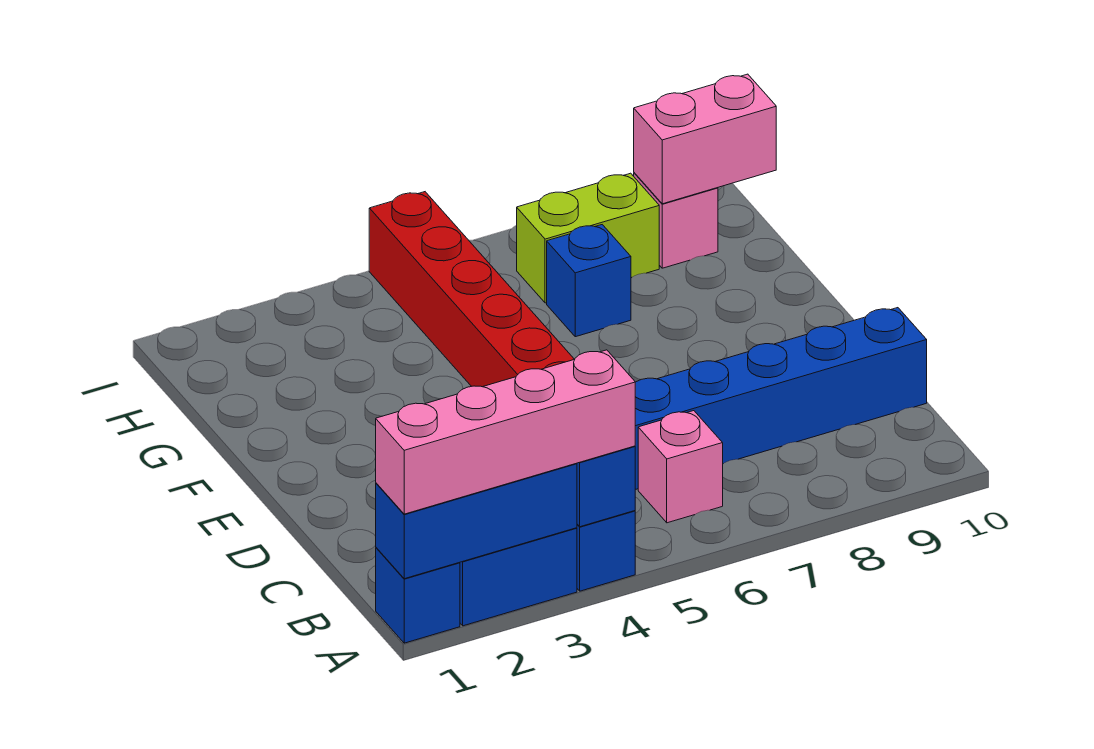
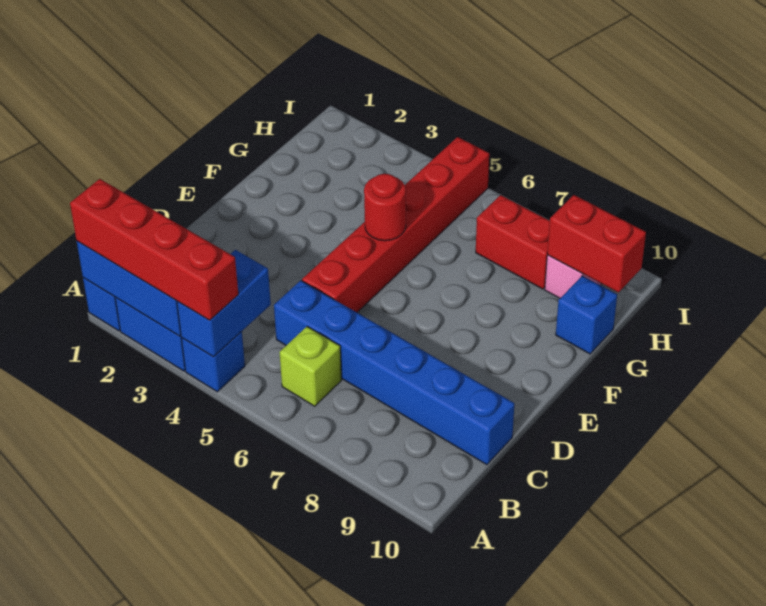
pink brick A1:A4 level 3 -> red brick A1:A4 level 3
pink brick B6 level 1 -> lime brick B6 level 1
none -> red round brick F5 level 2
blue brick G7 level 1 -> blue brick G10 level 1
lime brick H7:H8 level 1 -> red brick H7:H8 level 1
pink brick H9:H10 level 2 -> red brick H9:H10 level 2

